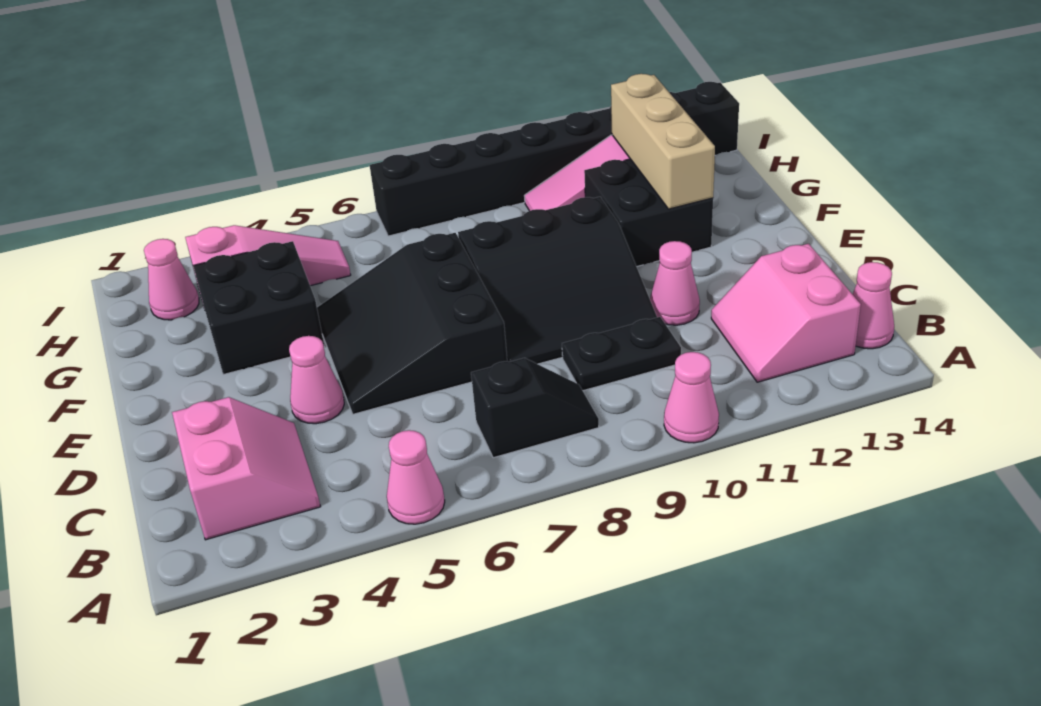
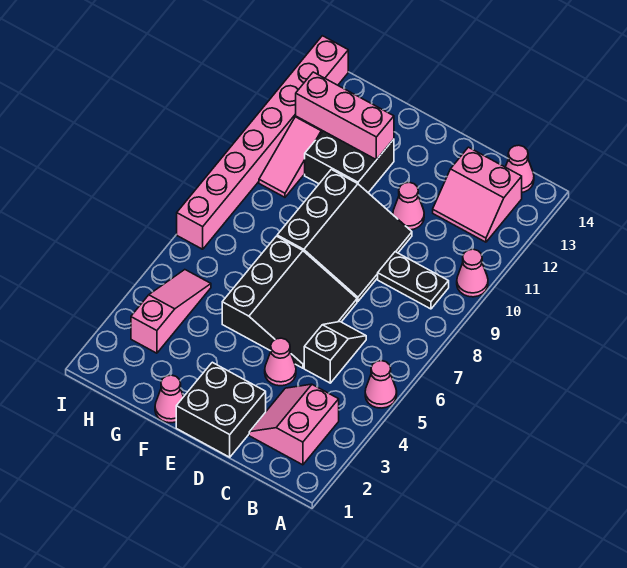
pink slope B2:C3 level 1 top 2 -> pink slope B2:C3 level 1 top B
black slope B7:B8 level 1 top 7 -> black slope C5:C6 level 1 top 5
black plate C9:C10 level 1 -> black plate B9:C9 level 1
black slope D5:F7 level 1 top 7 -> black slope D5:F7 level 1 top F
black brick F3:G4 level 1 -> black brick D1:E2 level 1
tan brick F12:H12 level 2 -> pink brick F12:H12 level 2
pink cone H2 level 1 -> pink cone F1 level 1
black brick I7:I14 level 1 -> pink brick I7:I14 level 1

